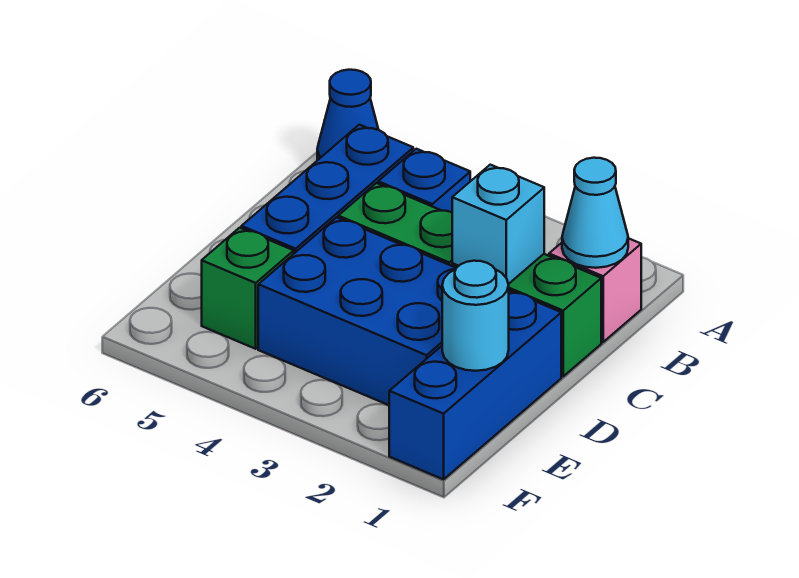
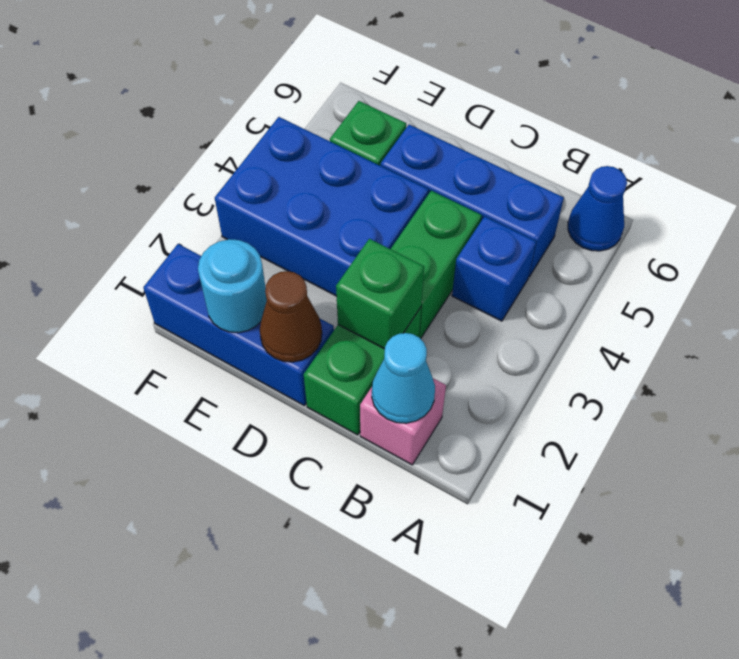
cyan brick C2 level 2 -> green brick C2 level 2
none -> brown cone D1 level 2
blue brick D2:E4 level 1 -> blue brick D3:F4 level 1

